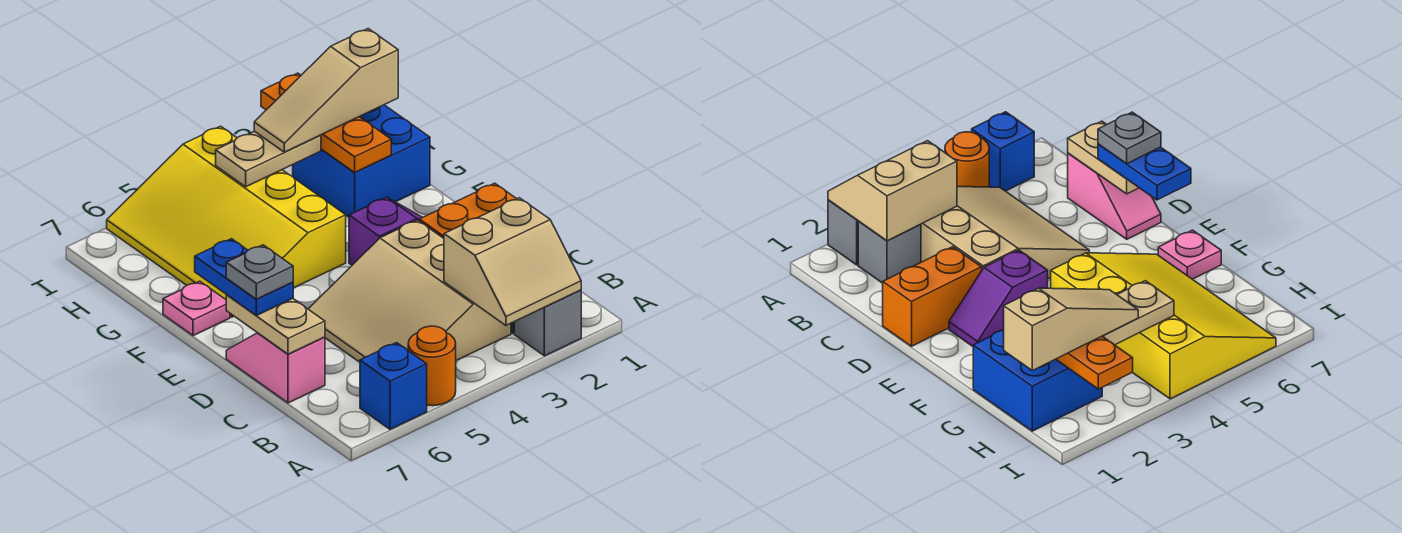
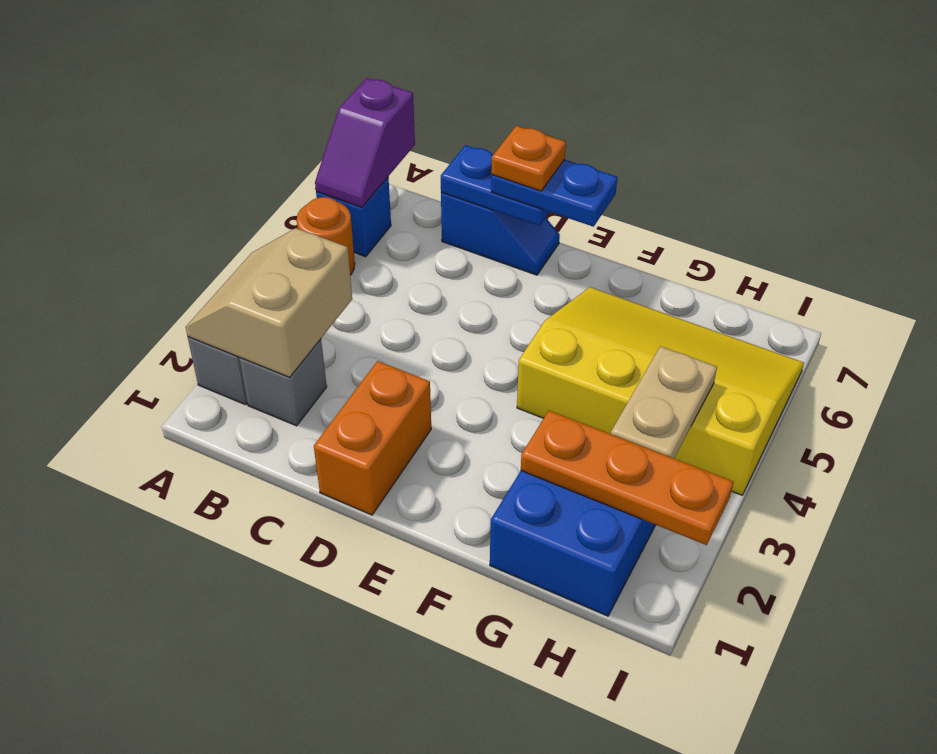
tan slope B3:D5 level 1 top 3 -> none
pink slope C7:D7 level 1 top C -> blue slope C7:D7 level 1 top C
tan plate C7:D7 level 2 -> blue plate C7:D7 level 2
grey plate D7 level 4 -> orange plate D7 level 4
purple slope E2:E3 level 1 top 3 -> purple slope A6:A7 level 2 top 7
pink plate F7 level 1 -> none
tan slope H1:H3 level 3 top 1 -> none

